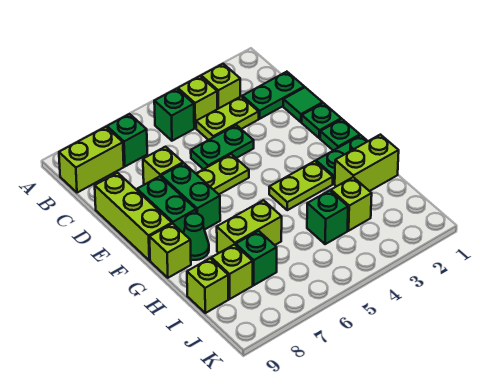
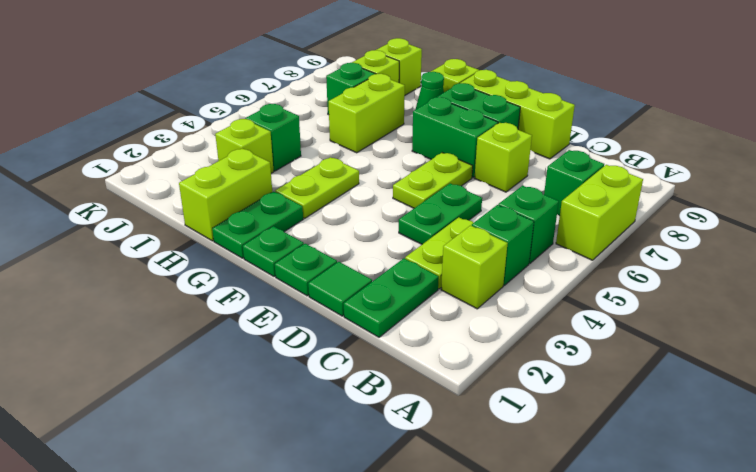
lime brick B4 level 1 -> green brick B4 level 1
lime brick B8:B9 level 1 -> lime brick A6:A7 level 1

